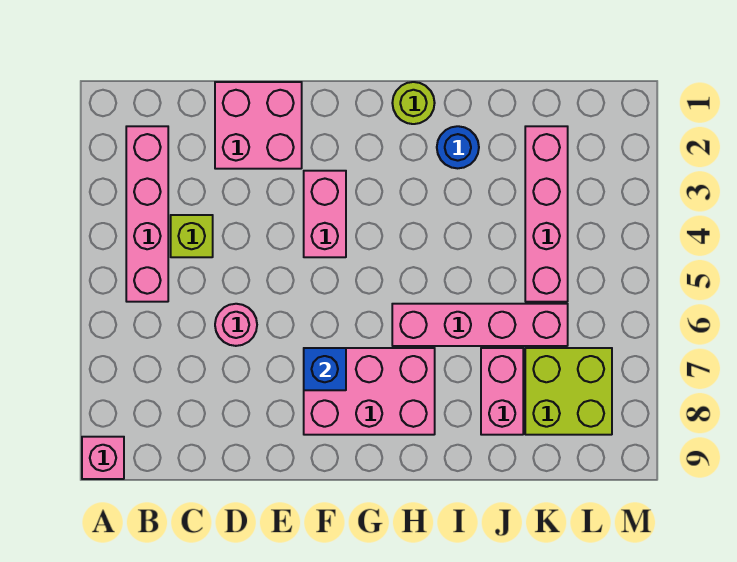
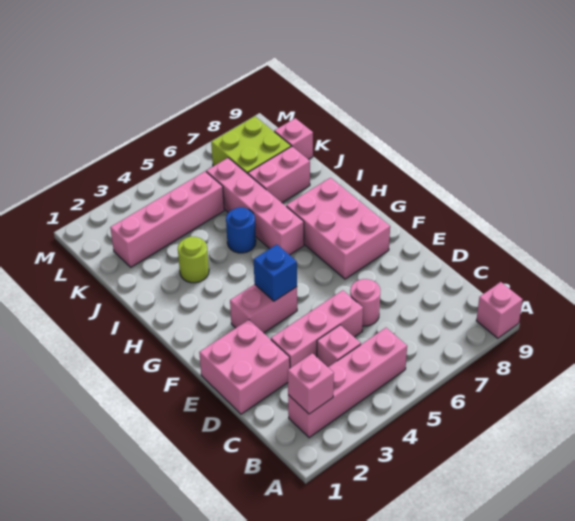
none -> pink brick B2 level 2
lime brick C4 level 1 -> pink brick C4 level 1
none -> pink brick D3:D5 level 1
blue brick F7 level 2 -> blue brick F4 level 2
lime round brick H1 level 1 -> lime round brick I3 level 1
blue round brick I2 level 1 -> blue round brick I5 level 1
none -> pink brick K9 level 1

